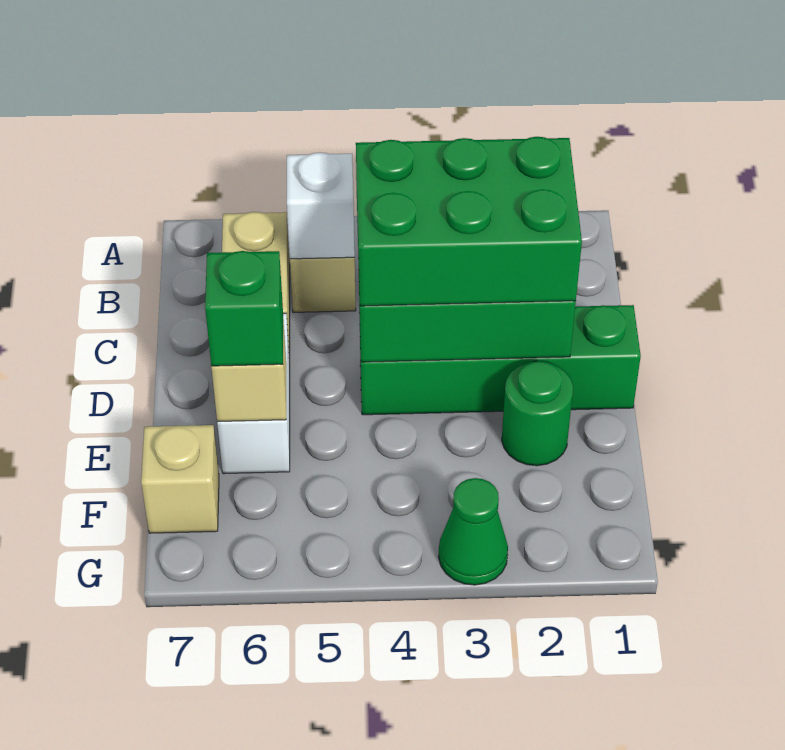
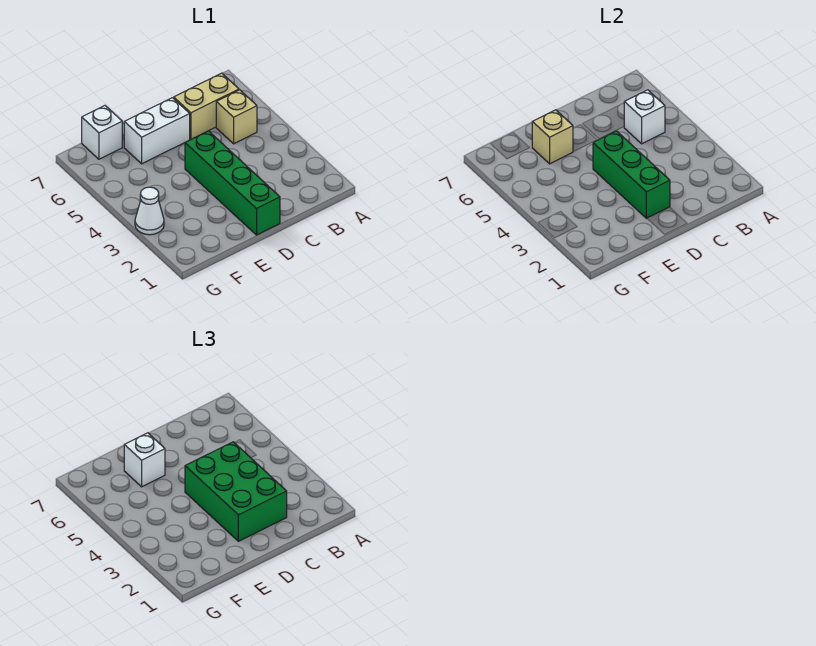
green round brick E2 level 1 -> none
green brick E6 level 3 -> white brick E6 level 3
tan brick F7 level 1 -> white brick F7 level 1
green cone G3 level 1 -> white cone G3 level 1

